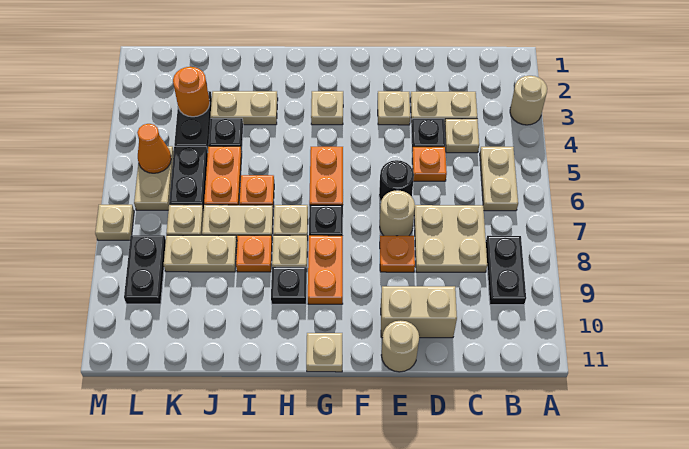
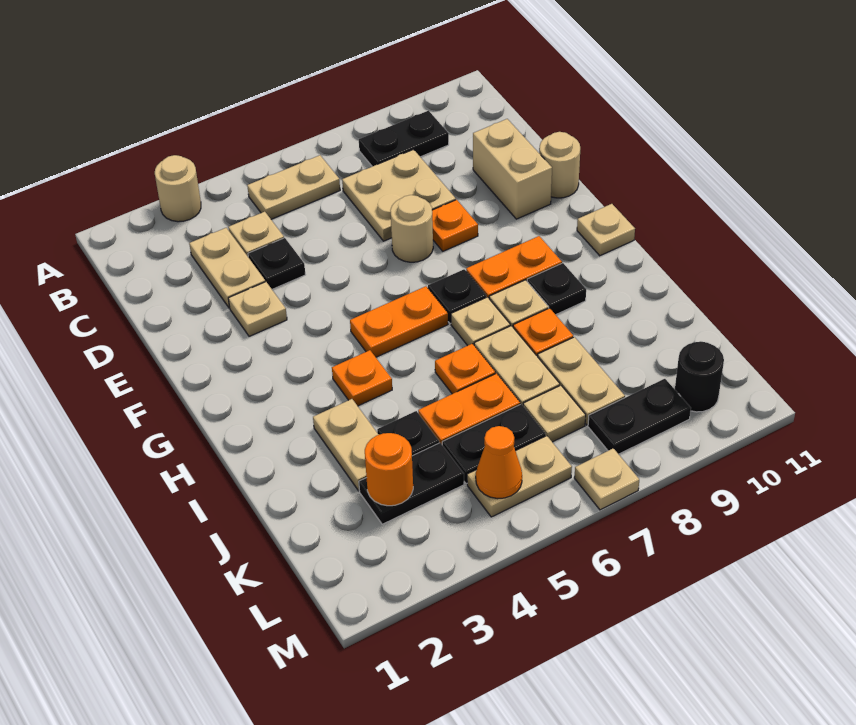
orange plate D5 level 1 -> orange plate H4 level 1
black round brick E6 level 1 -> black round brick L10 level 1
tan plate G3 level 1 -> none

